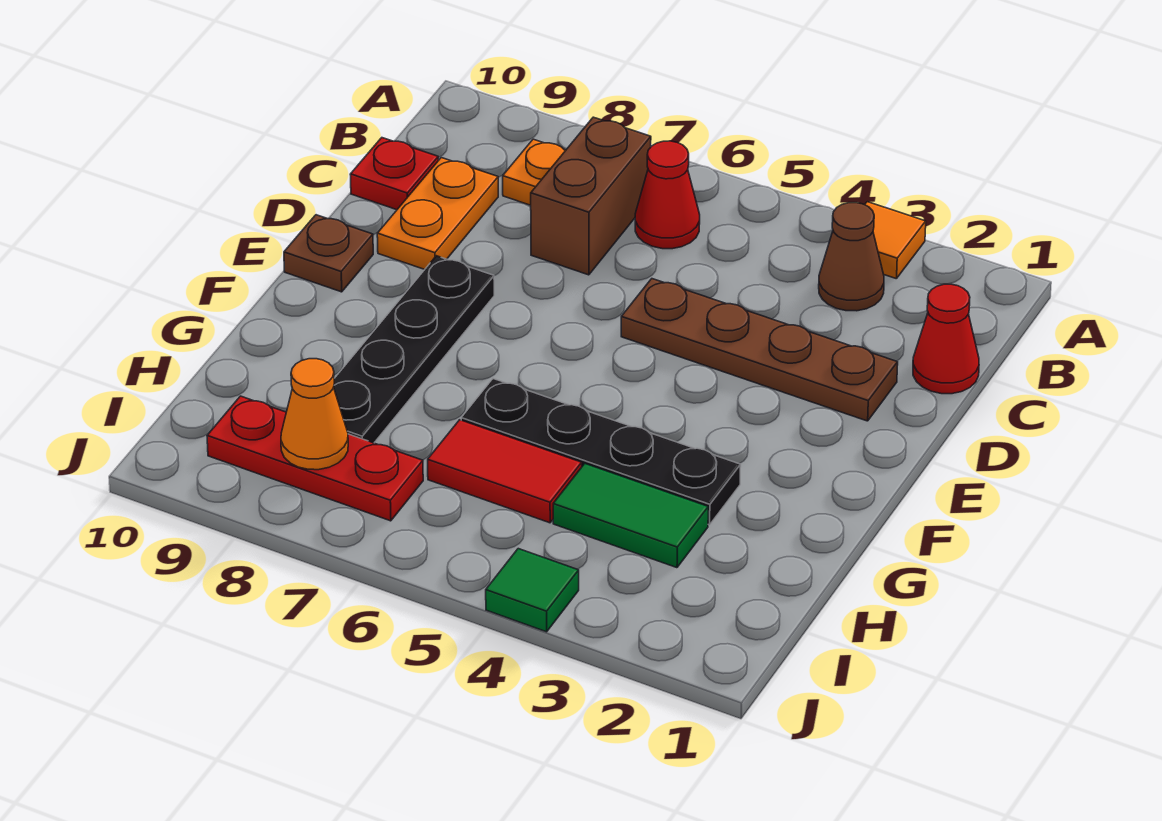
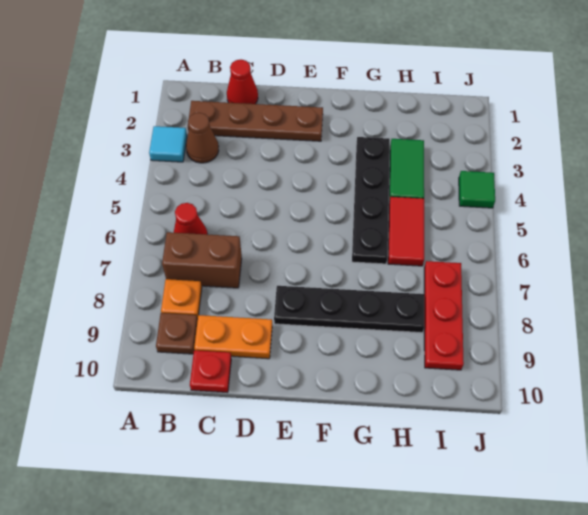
orange tile A3 level 1 -> cyan tile A3 level 1
brown plate D2:D5 level 1 -> brown plate B2:E2 level 1
brown plate E10 level 1 -> brown plate B9 level 1
orange cone I8 level 2 -> none

